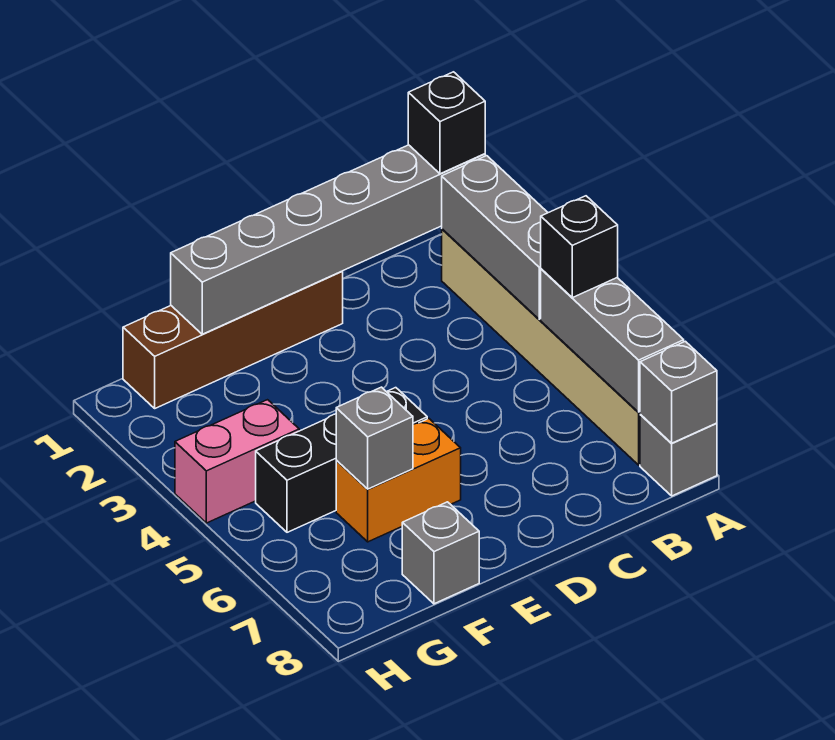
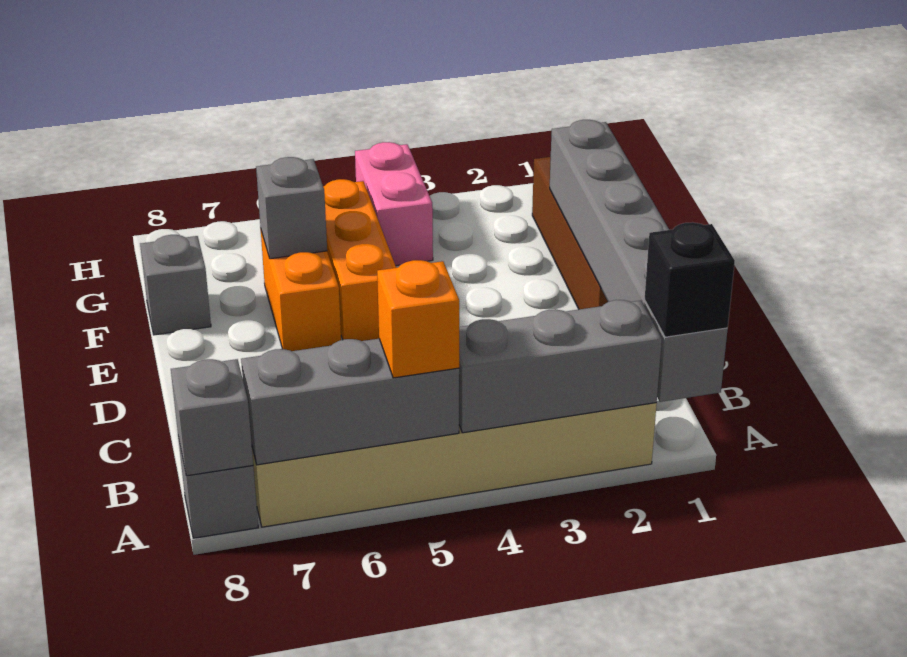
black brick A5 level 3 -> orange brick A5 level 3
black brick E5:G5 level 1 -> orange brick E5:G5 level 1

